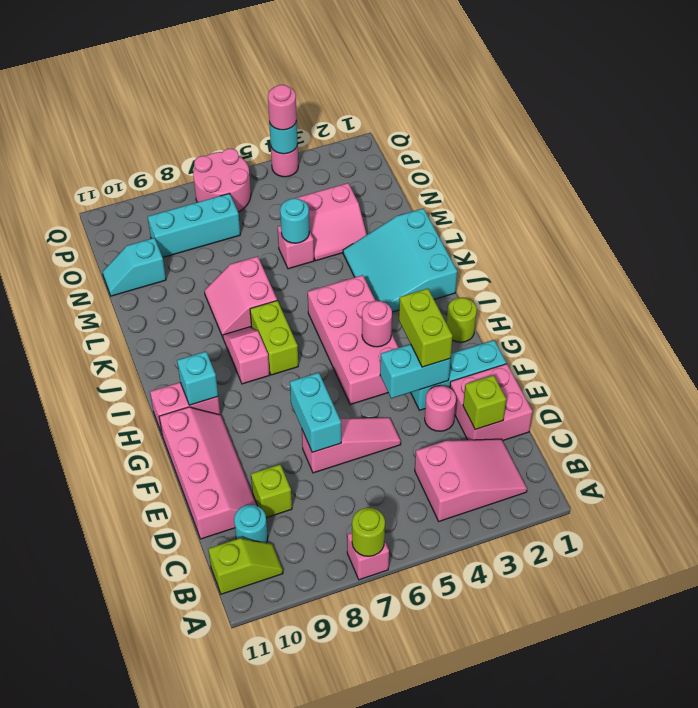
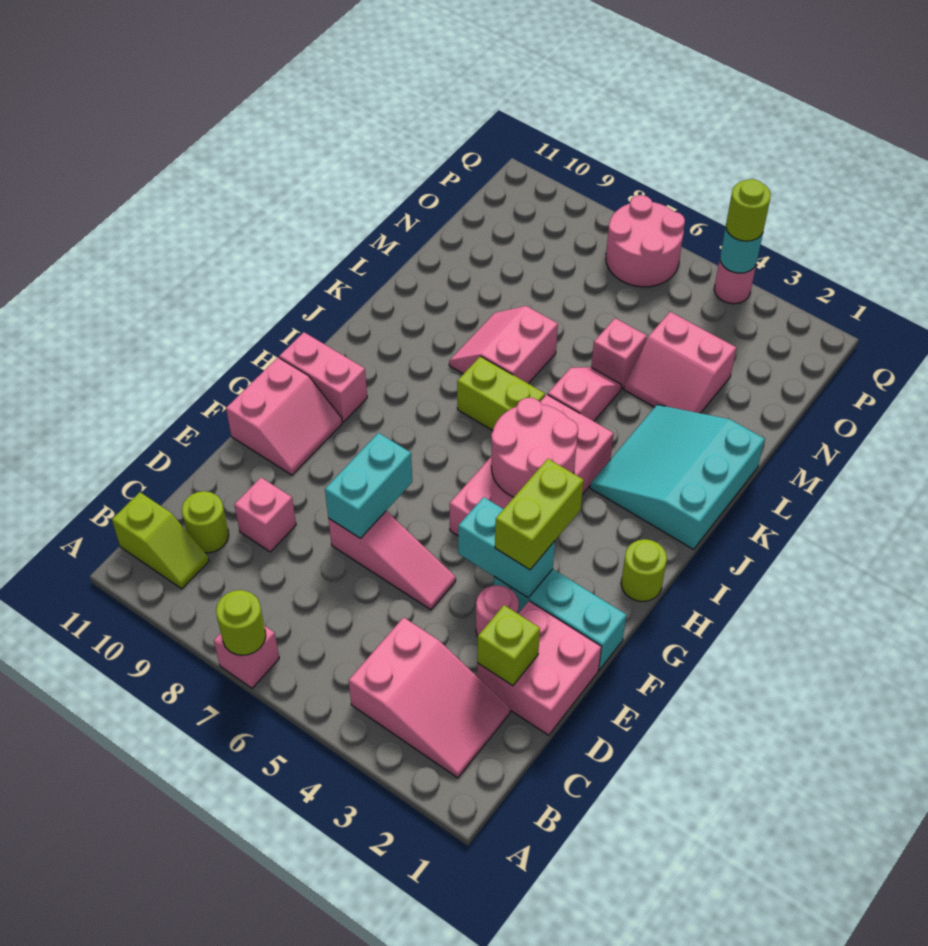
cyan round brick C10 level 1 -> lime round brick C10 level 1
lime brick D9 level 1 -> pink brick D9 level 1
pink slope D10:G11 level 1 top 11 -> pink slope F10:G11 level 1 top 11
pink round brick H4 level 2 -> pink round brick H4:I5 level 2
cyan brick H10 level 2 -> none
lime brick I7:J7 level 1 -> lime brick J6:J7 level 1
pink slope I8:J8 level 1 top I -> pink slope K5:L5 level 1 top K
cyan round brick M5 level 2 -> none
cyan slope N10:N11 level 1 top 10 -> none
cyan brick O7:O9 level 1 -> none
pink round brick Q4 level 3 -> lime round brick Q4 level 3

